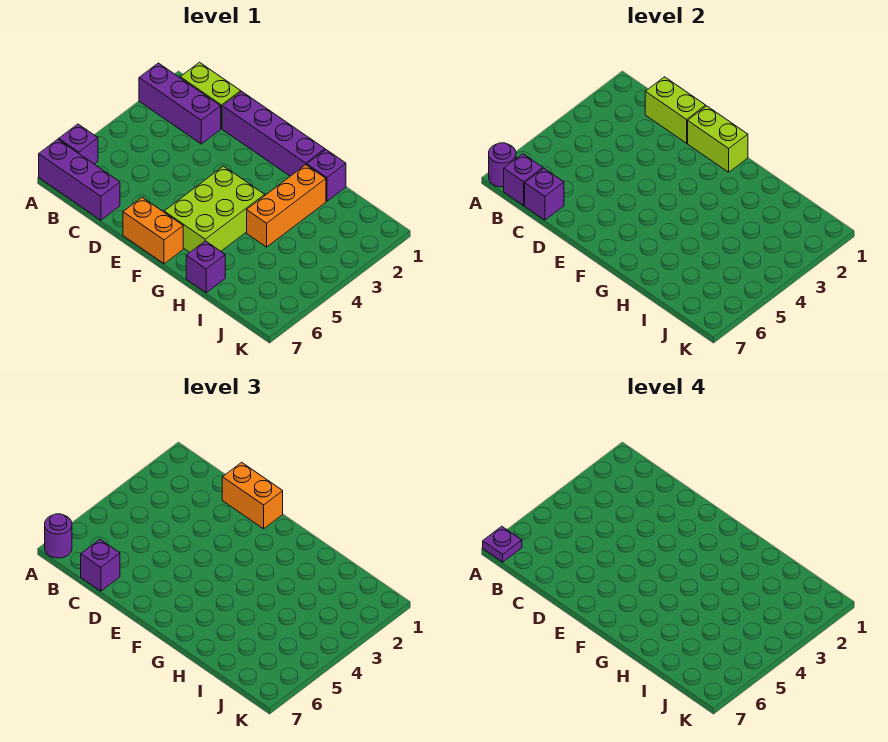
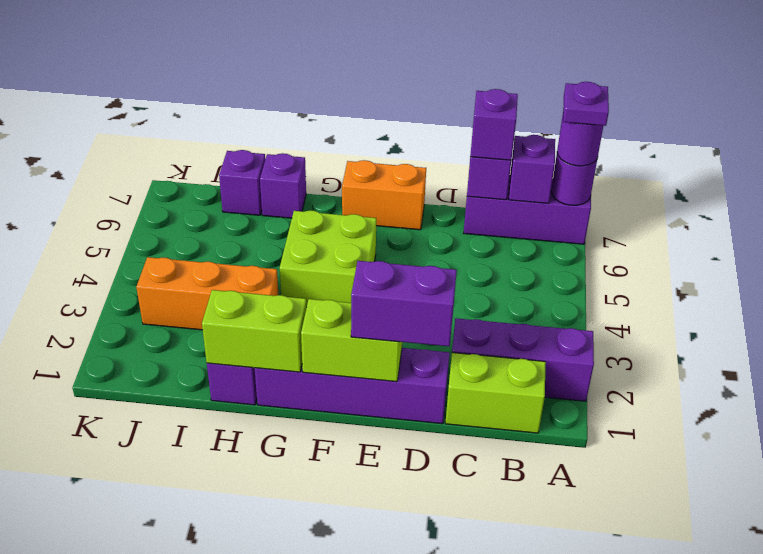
purple brick A6 level 1 -> purple brick I7 level 1
lime brick C1:D1 level 2 -> lime brick G1:H1 level 2
orange brick D1:E1 level 3 -> purple brick D1:E1 level 3
lime brick F4:G6 level 1 -> lime brick F4:G5 level 1
orange brick H2:H4 level 1 -> orange brick H3:J3 level 1

